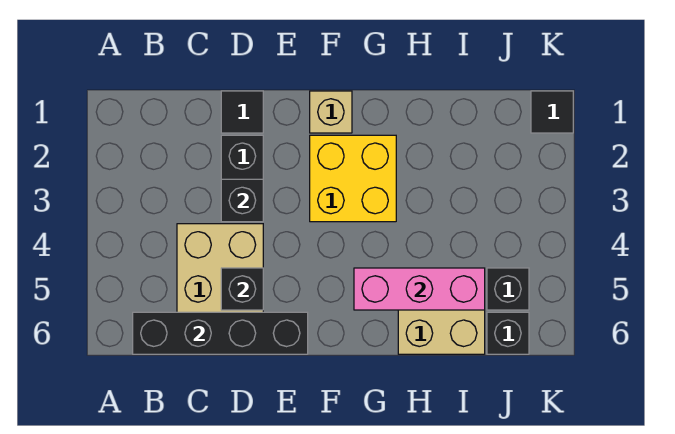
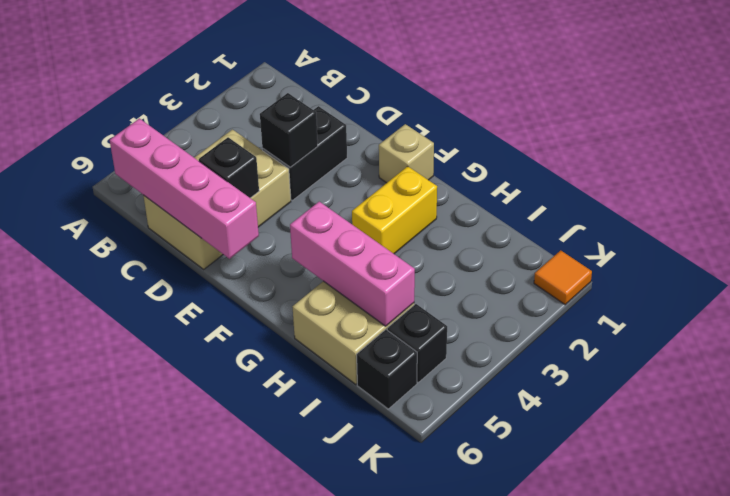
black brick B6:E6 level 2 -> pink brick B6:E6 level 2
black tile D1 level 1 -> none
yellow brick F2:G3 level 1 -> yellow brick G2:G3 level 1
black tile K1 level 1 -> orange tile K1 level 1

